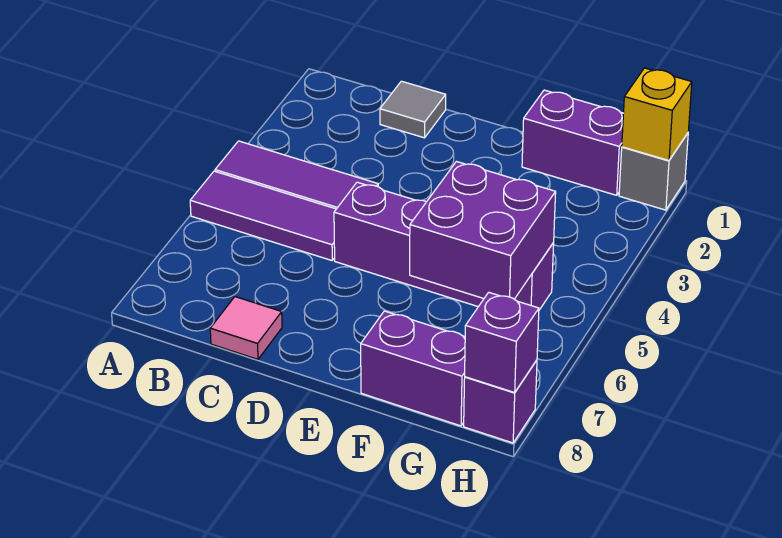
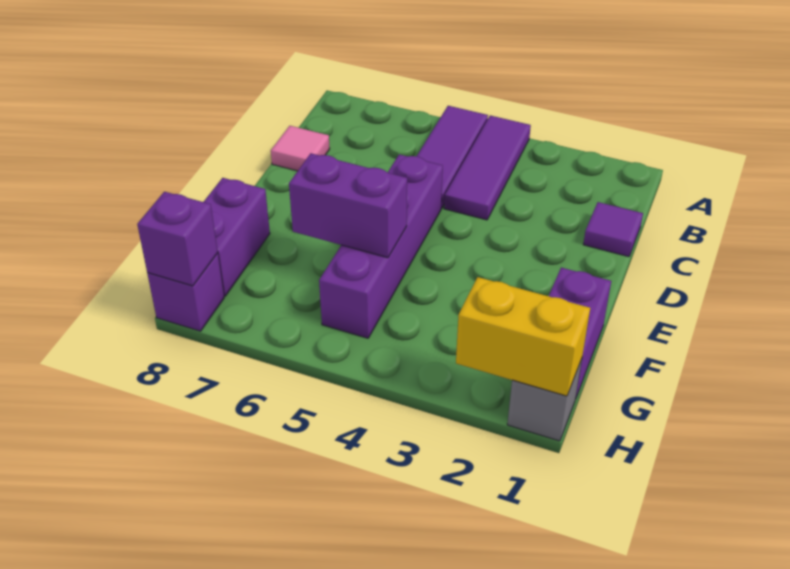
grey tile C1 level 1 -> purple tile C1 level 1
purple brick F5:G6 level 2 -> purple brick F5:F6 level 2
yellow brick H1 level 2 -> yellow brick H1:H2 level 2

